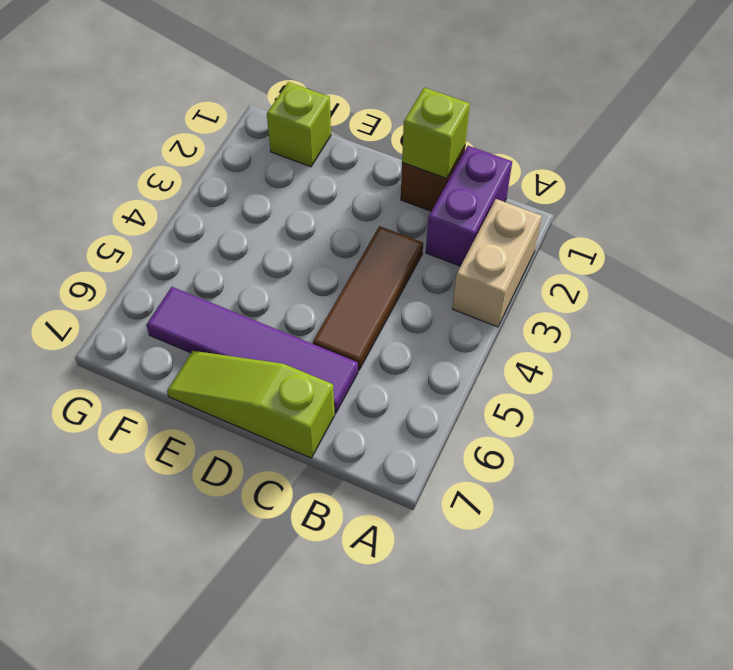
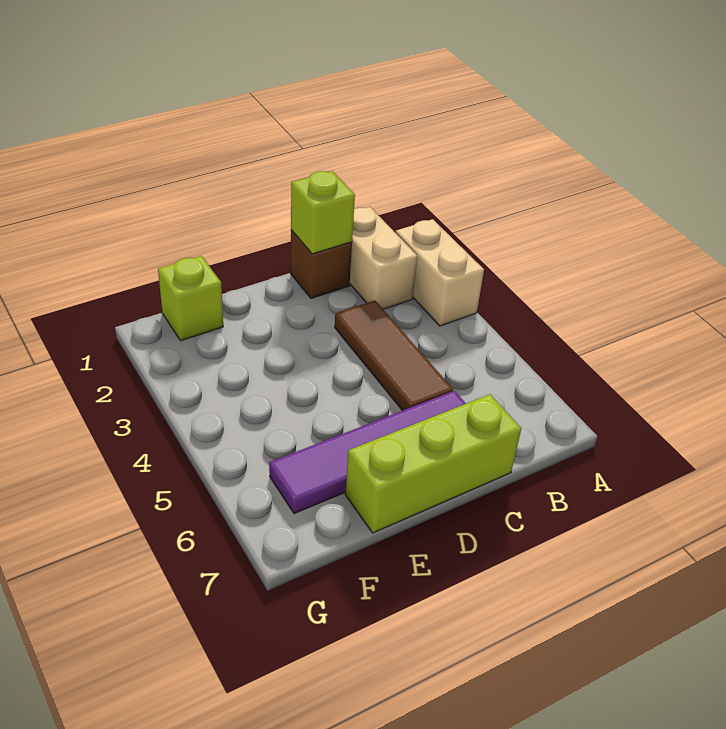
purple brick B1:B2 level 1 -> tan brick B1:B2 level 1
lime slope C7:E7 level 1 top C -> lime brick C7:E7 level 1

